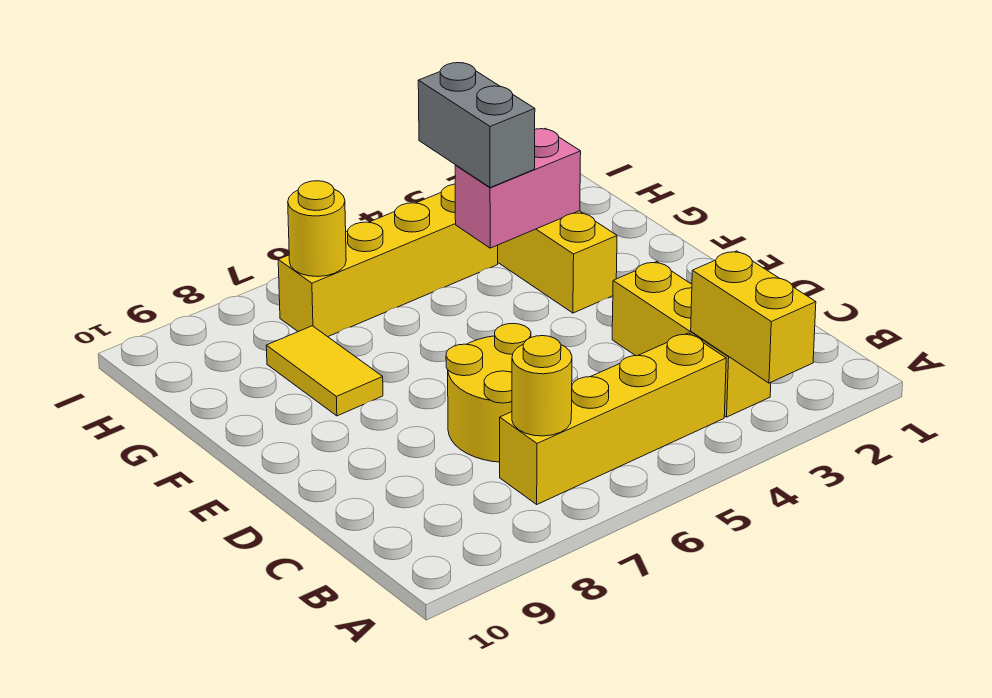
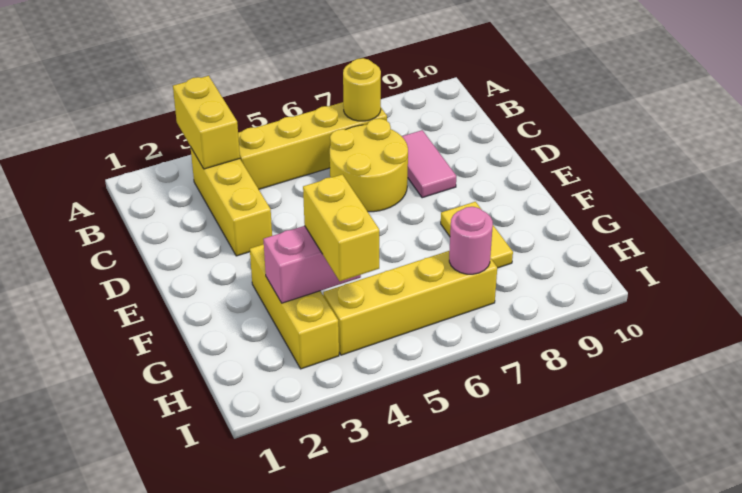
none -> pink tile C8:D8 level 1
grey brick G4:H4 level 3 -> yellow brick G4:H4 level 3
yellow round brick H7 level 2 -> pink round brick H7 level 2

